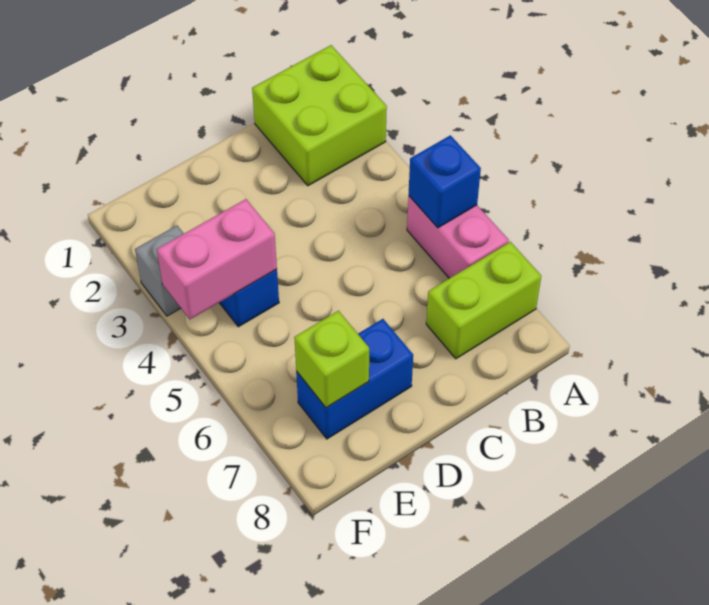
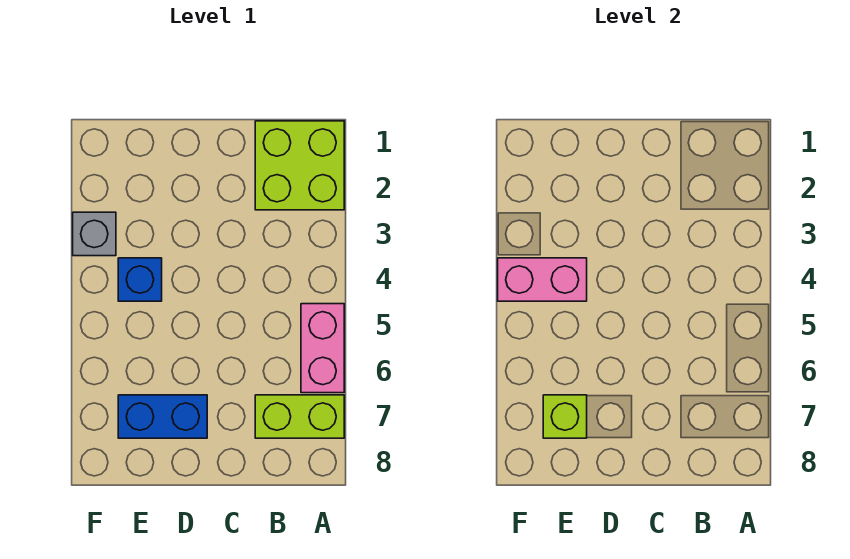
blue brick A5 level 2 -> none

